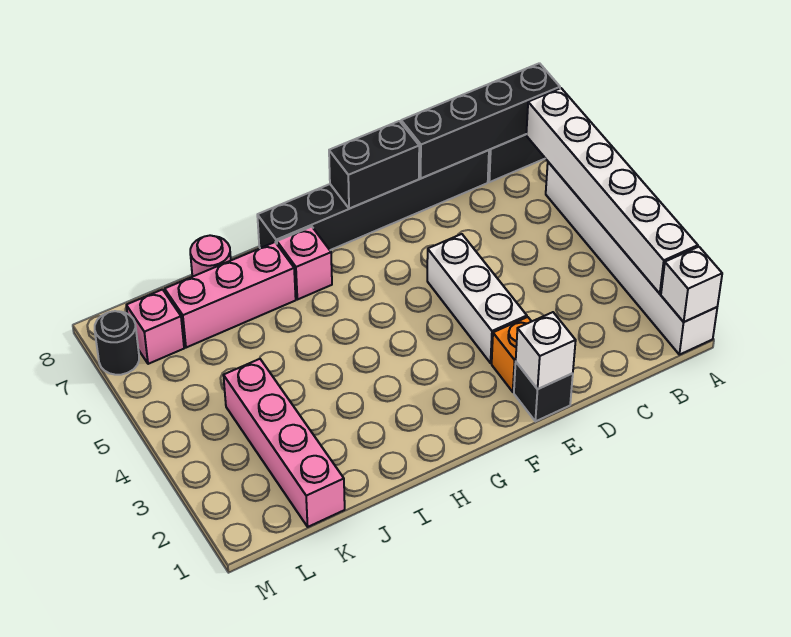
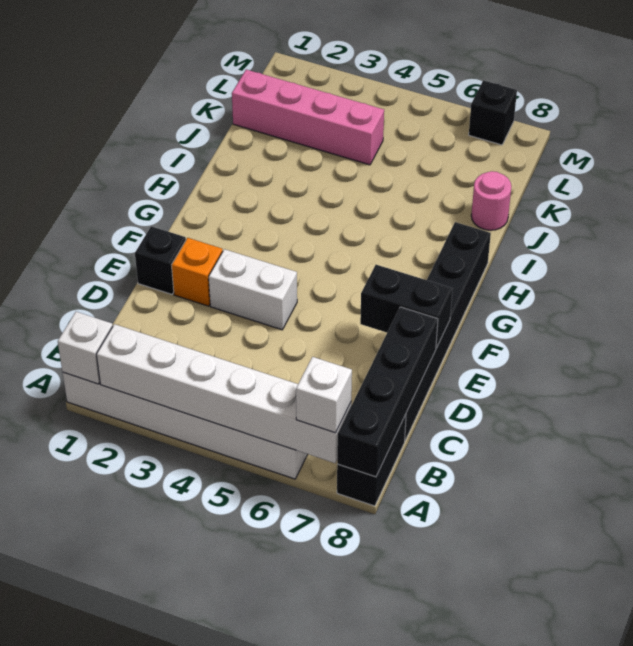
white brick E1 level 2 -> white brick A7 level 3
white brick E3:E5 level 1 -> white brick E3:E4 level 1
black brick E8:F8 level 2 -> black brick E7:E8 level 2
pink brick H7 level 1 -> none
pink brick I7:K7 level 1 -> none
pink brick L7 level 1 -> none
black round brick M7 level 1 -> black brick M7 level 1

